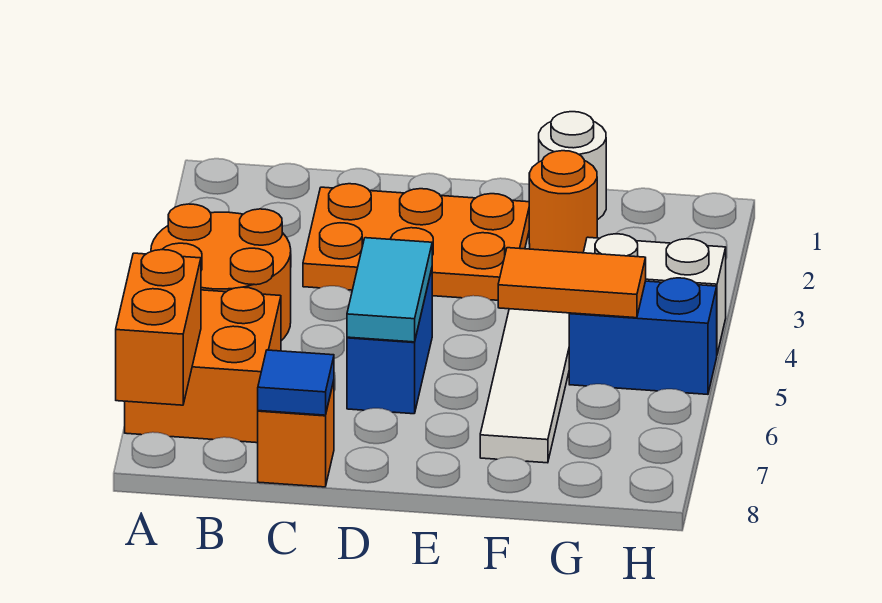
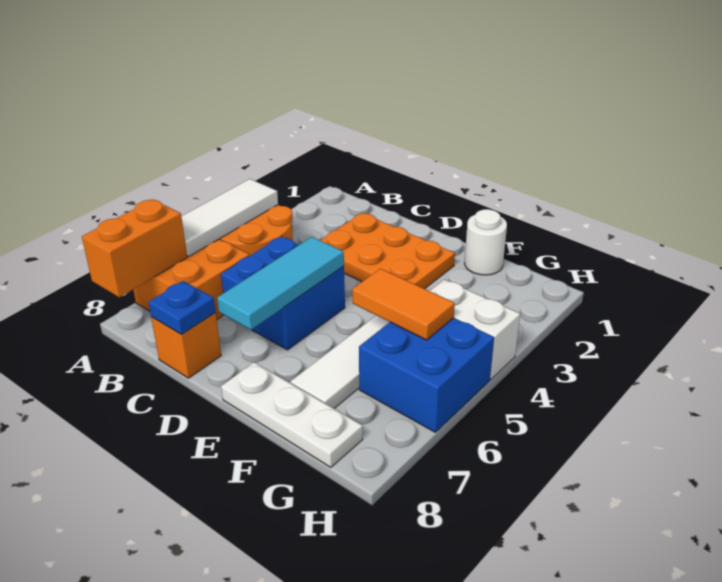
none -> white tile A4:A6 level 2
blue tile C8 level 2 -> blue plate C8 level 2
blue brick D5:D6 level 1 -> blue brick C5:D6 level 1
cyan tile D5:D6 level 2 -> cyan tile D5:D7 level 2
none -> white plate E8:G8 level 1
orange round brick F2 level 1 -> none
blue brick G5:H5 level 1 -> blue brick G5:H6 level 1

